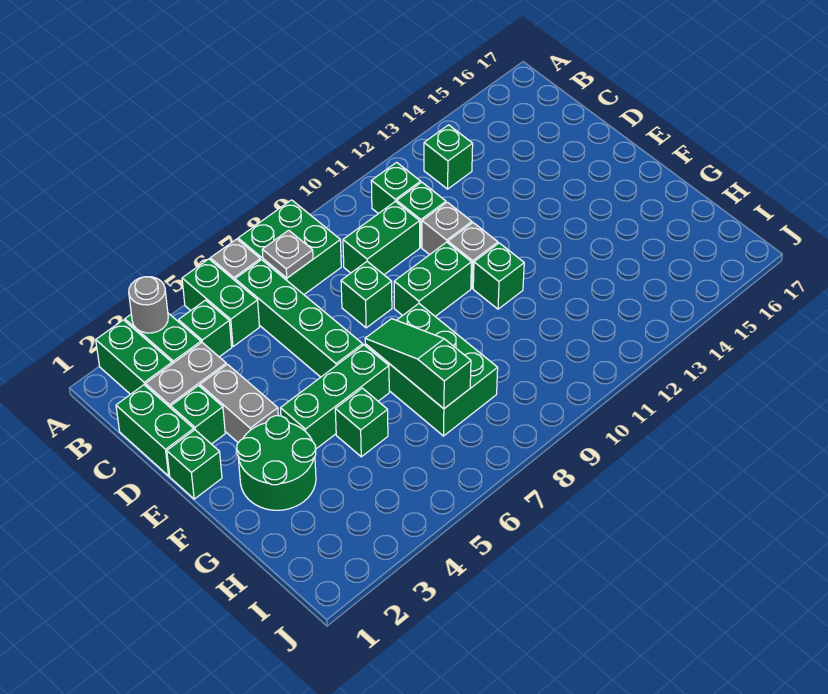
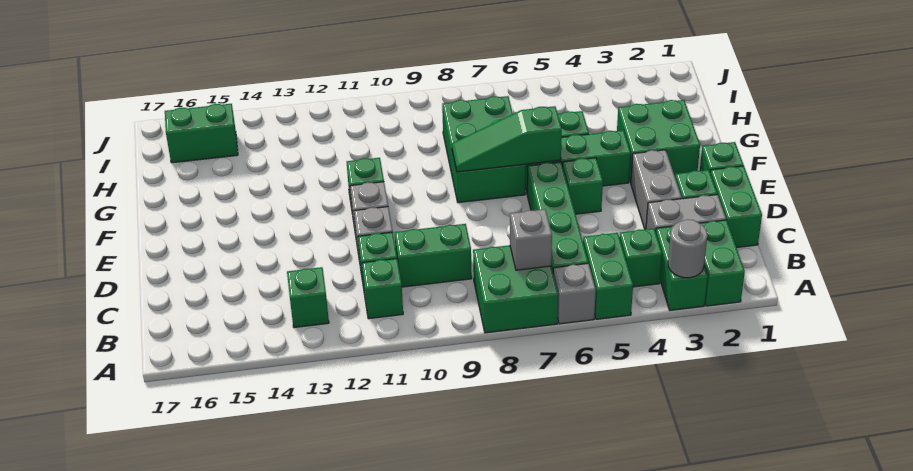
grey plate B7 level 2 -> grey brick B7 level 2
green brick D8 level 1 -> green brick E5 level 1
green brick E9:E10 level 1 -> green brick I15:I16 level 1
green round brick F2:G3 level 1 -> green brick F2:G3 level 1
green slope F7:H7 level 2 top H -> green slope F6:F8 level 2 top 6

